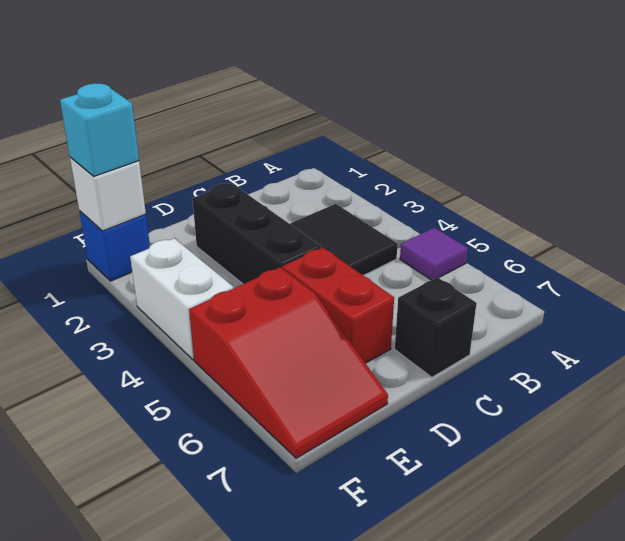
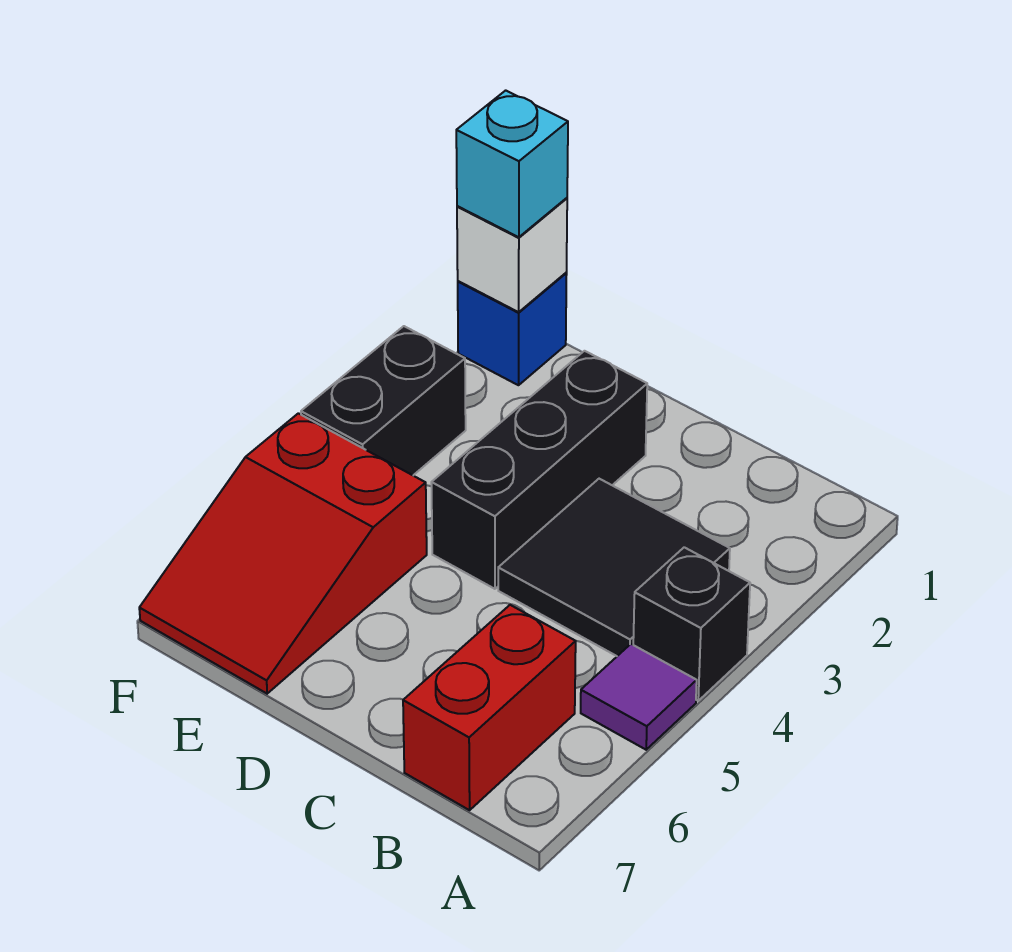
black brick C7 level 1 -> black brick A4 level 1
red brick D5:D6 level 1 -> red brick B6:B7 level 1
white brick F3:F4 level 1 -> black brick F3:F4 level 1

